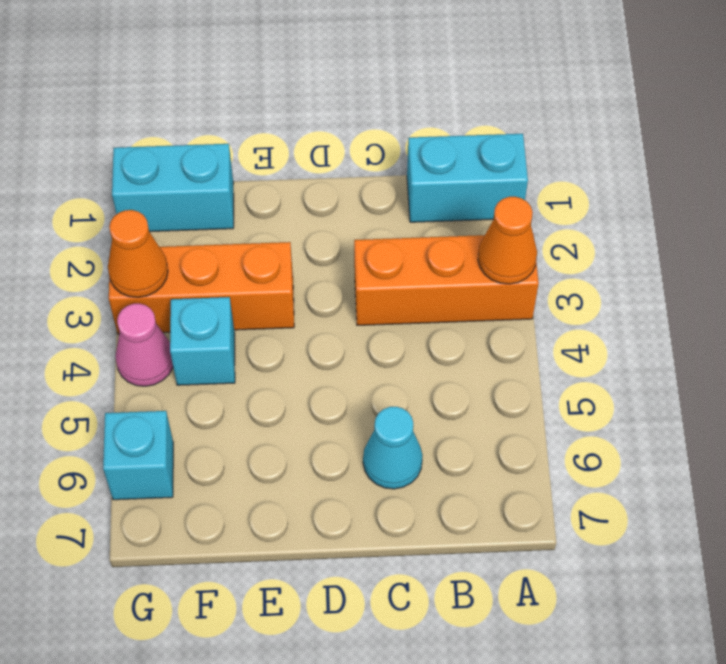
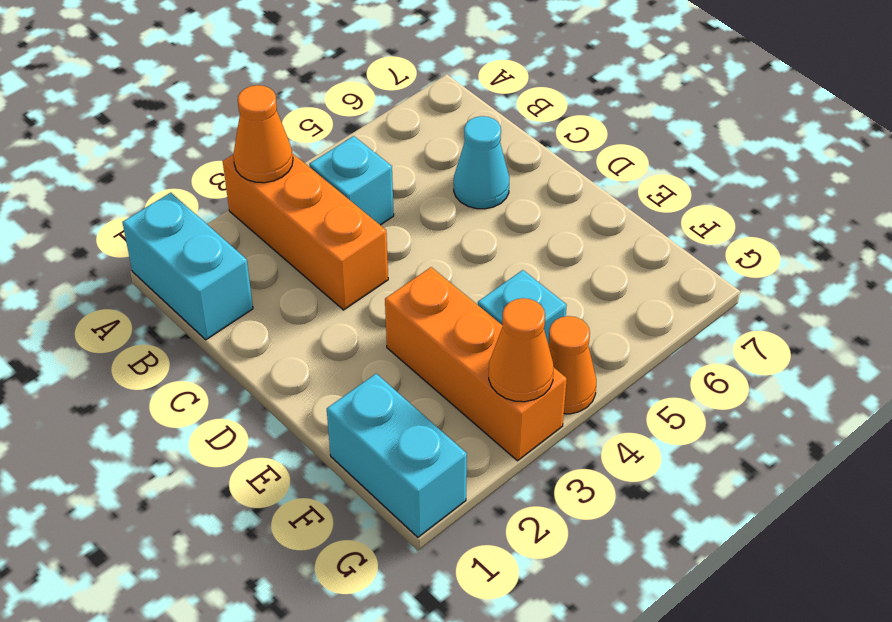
pink cone G4 level 1 -> orange cone G4 level 1
cyan brick G6 level 1 -> cyan brick B4 level 1

